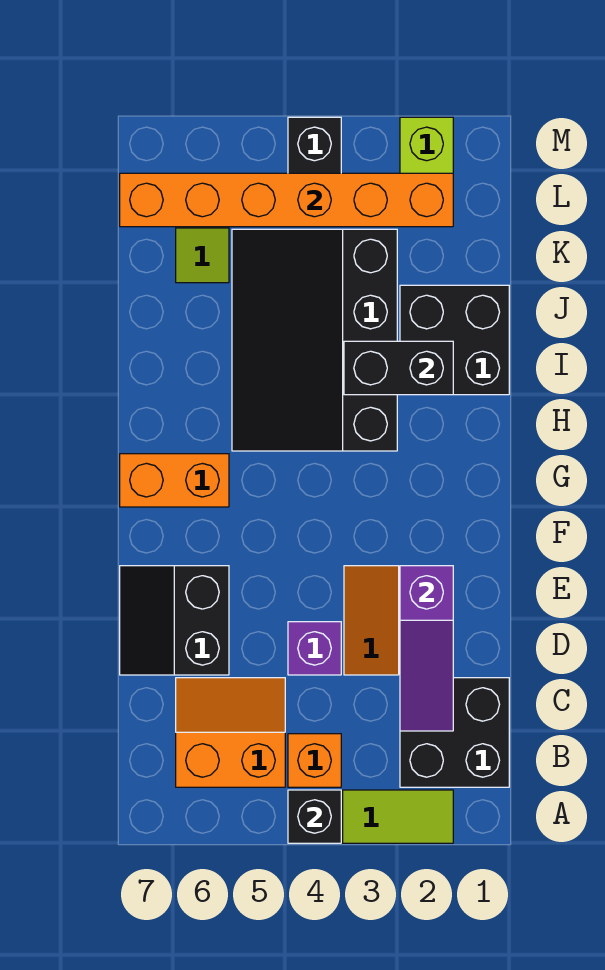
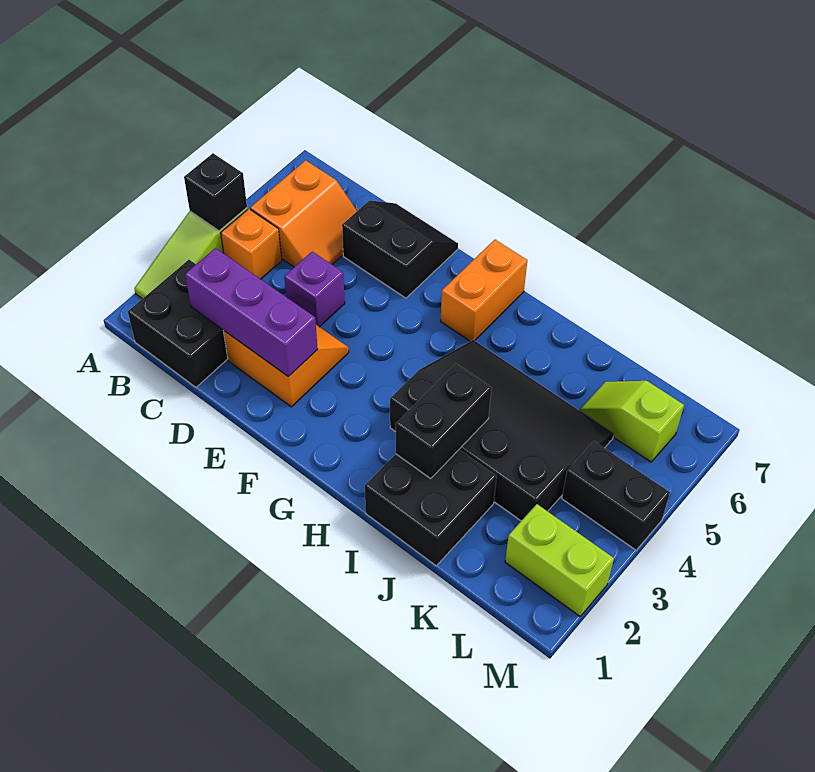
purple slope C2:E2 level 2 top E -> purple brick C2:E2 level 2
orange brick L2:L7 level 2 -> none

